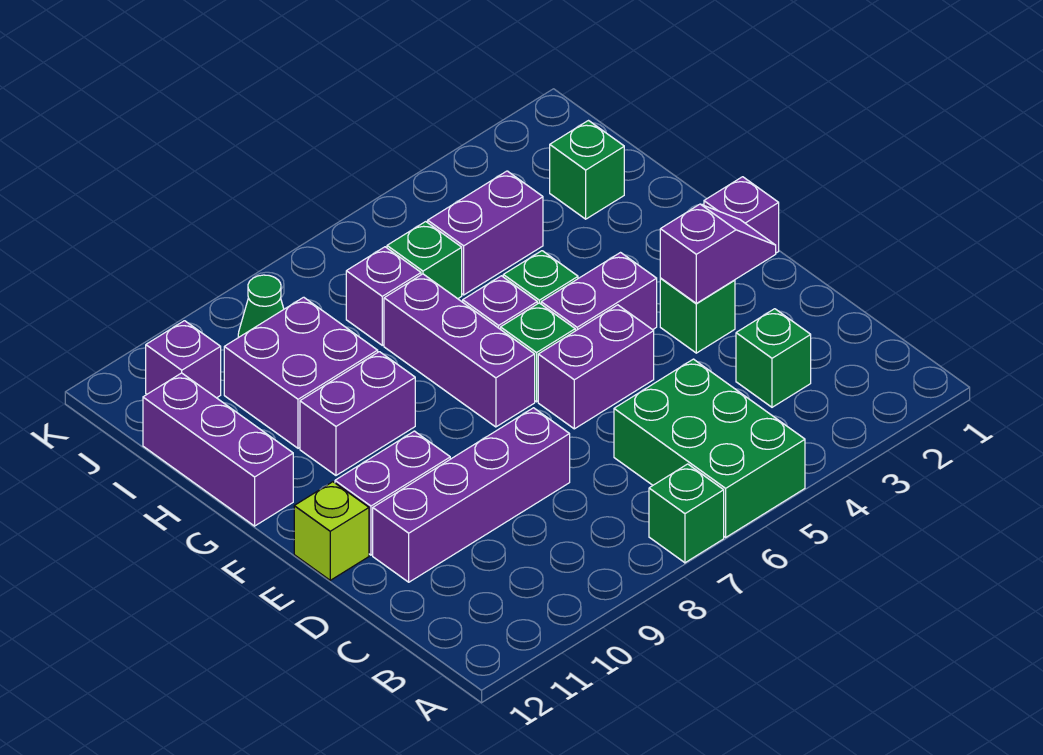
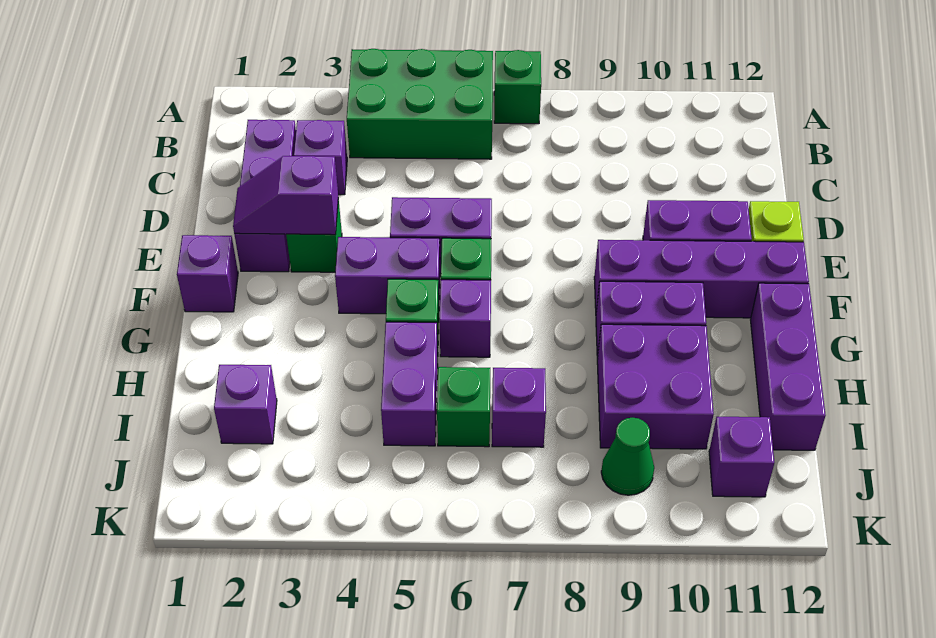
green brick A5:C6 level 1 -> green brick A4:B6 level 1
green brick C3 level 1 -> purple brick C3 level 1
purple brick D8:D11 level 1 -> purple brick F9:F12 level 1
purple brick F7:H7 level 1 -> purple brick C2:E2 level 1
green brick I2 level 1 -> purple brick I2 level 1
purple brick I4:I5 level 1 -> purple brick H5:I5 level 1

